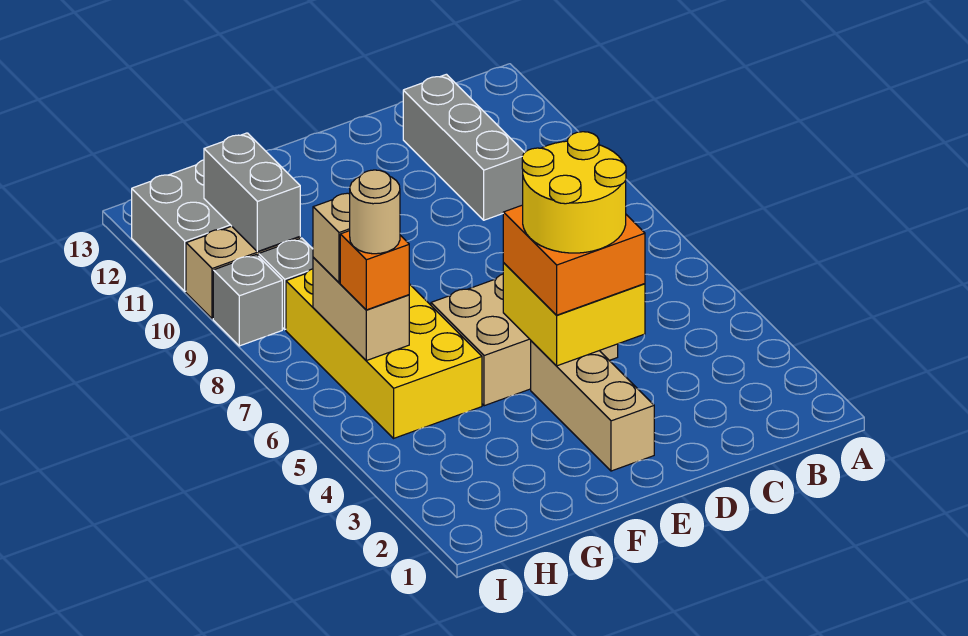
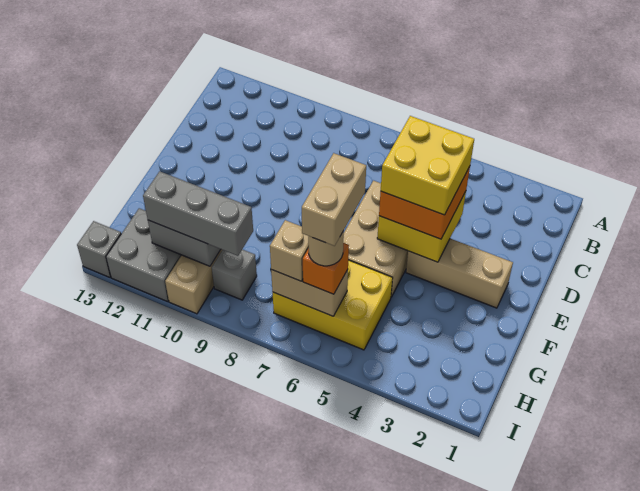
grey brick C10:C12 level 1 -> grey brick H9:H11 level 3
yellow round brick D4:E5 level 4 -> yellow brick D4:E5 level 4
yellow brick G5:H8 level 1 -> yellow brick G5:H7 level 1
none -> tan brick G6:H6 level 5
grey brick I9 level 1 -> grey brick I13 level 1

